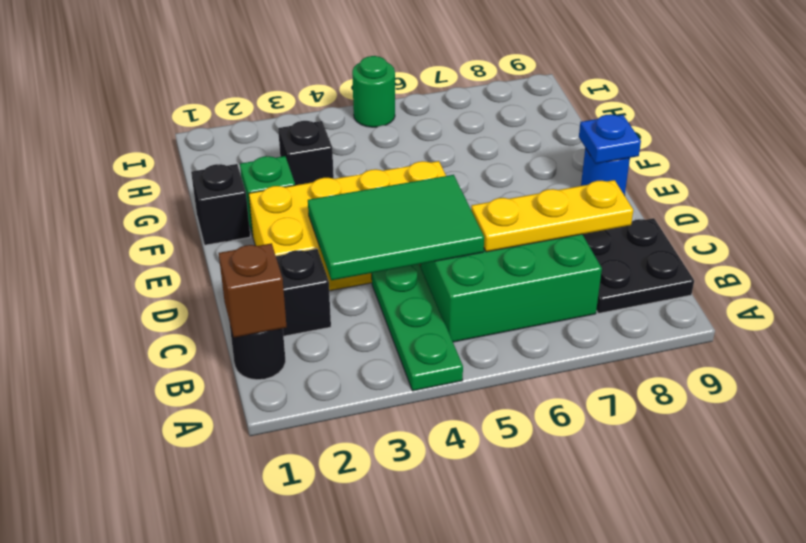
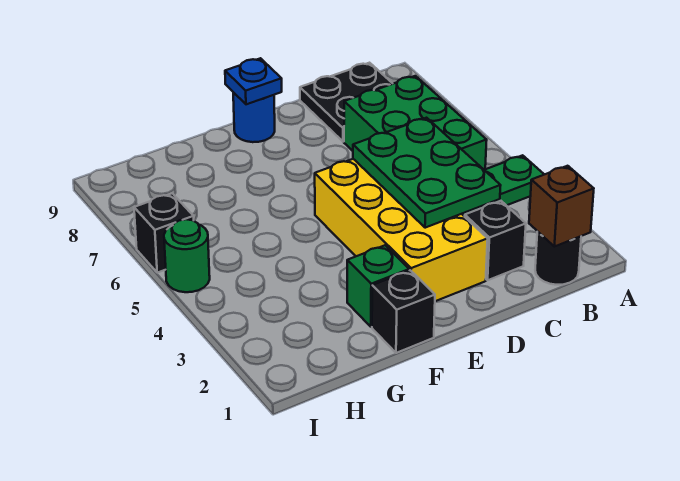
green tile C3:D5 level 2 -> green plate C3:D5 level 2
yellow plate C6:C8 level 2 -> none
black brick G3 level 1 -> black brick I6 level 1

